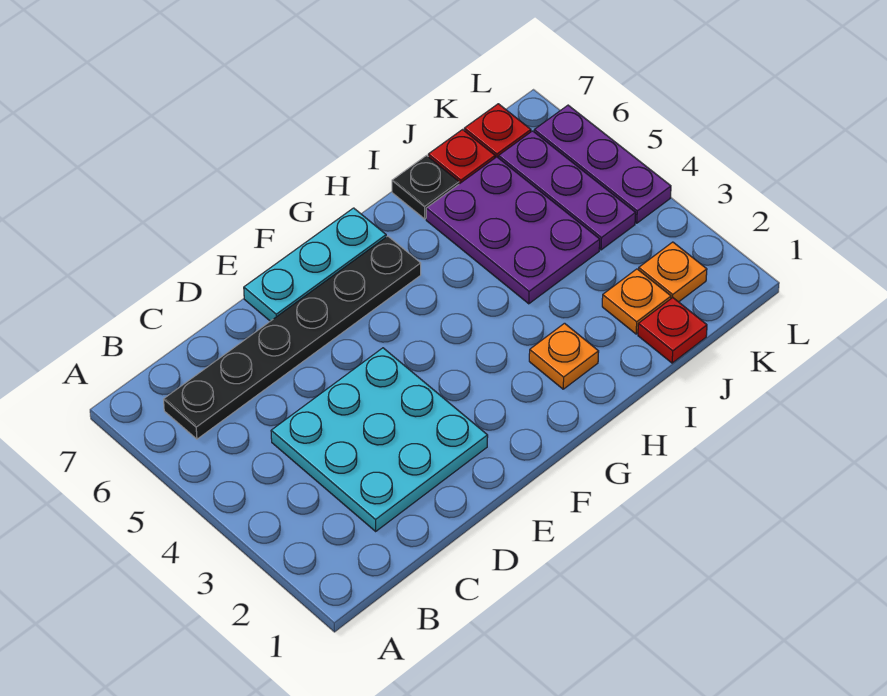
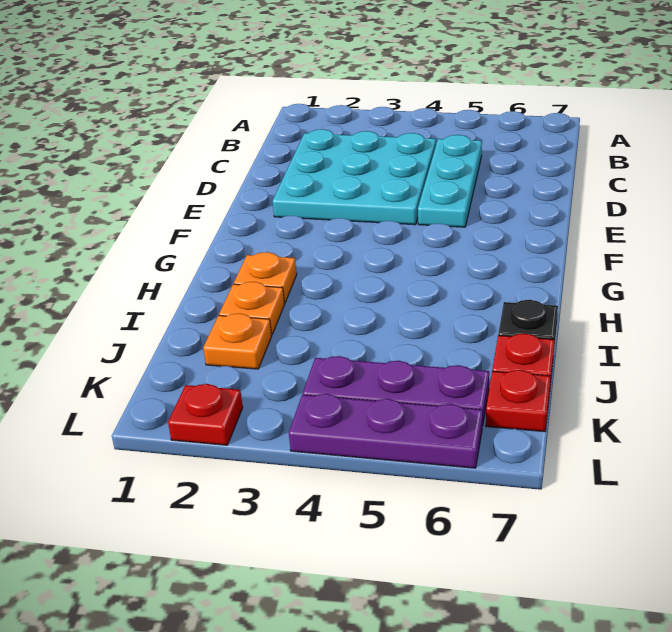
black plate B6:G6 level 1 -> none
cyan plate E7:G7 level 1 -> cyan plate C5:E5 level 1
purple plate I4:J6 level 1 -> none
red plate J1 level 1 -> red plate L2 level 1
orange plate K2 level 1 -> orange plate I2 level 1

